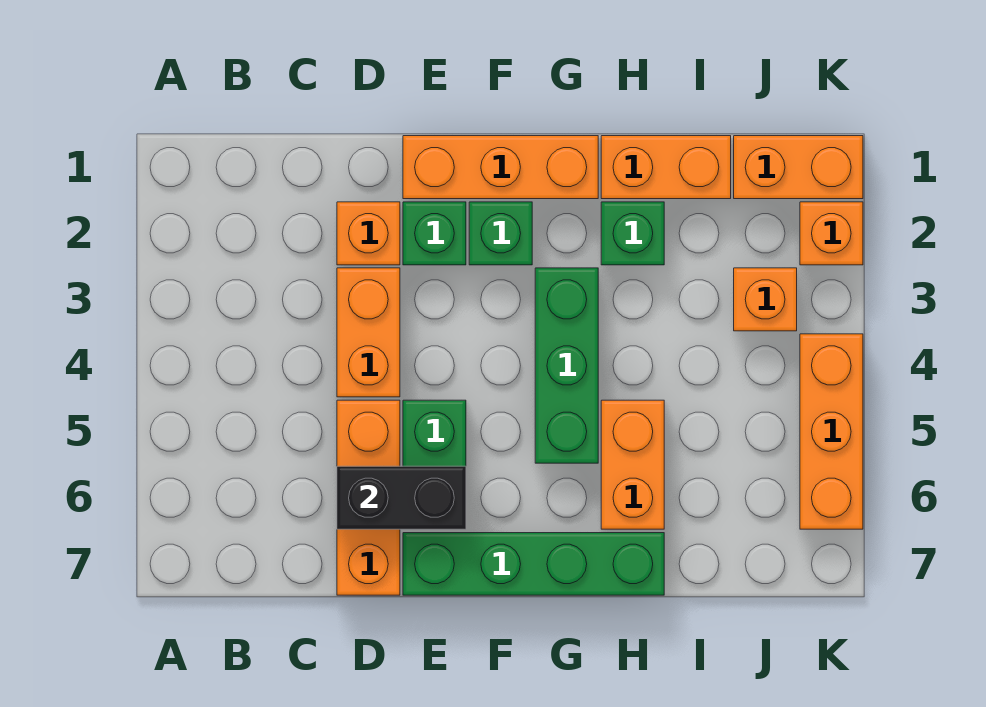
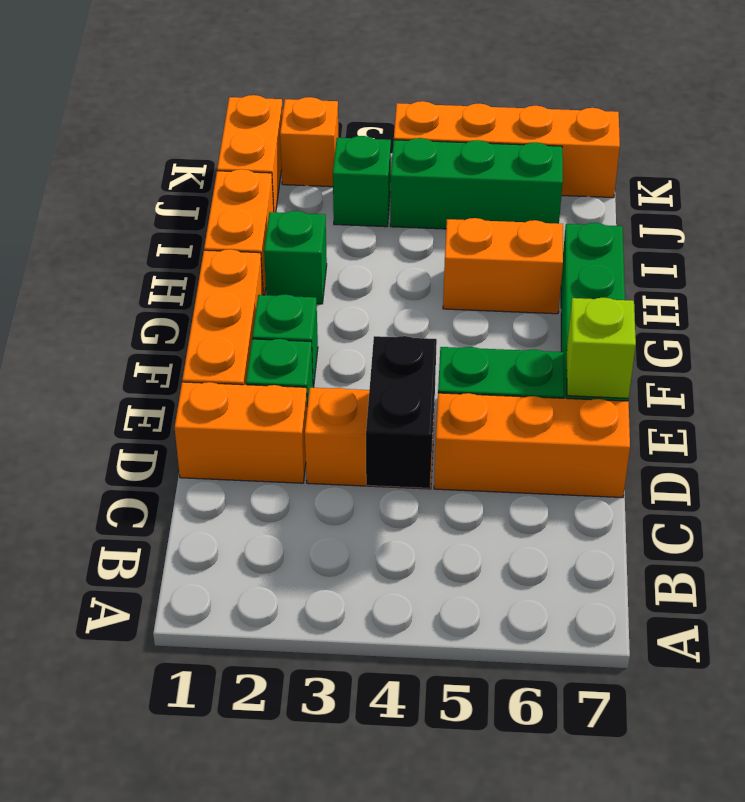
orange brick D2 level 1 -> orange brick D1:D2 level 1
black brick D6:E6 level 2 -> black brick C4:D4 level 2
none -> lime brick E7 level 2
green brick G3:G5 level 1 -> green brick J4:J6 level 1
orange brick J3 level 1 -> green brick J3 level 1
orange brick K4:K6 level 1 -> orange brick K4:K7 level 1

